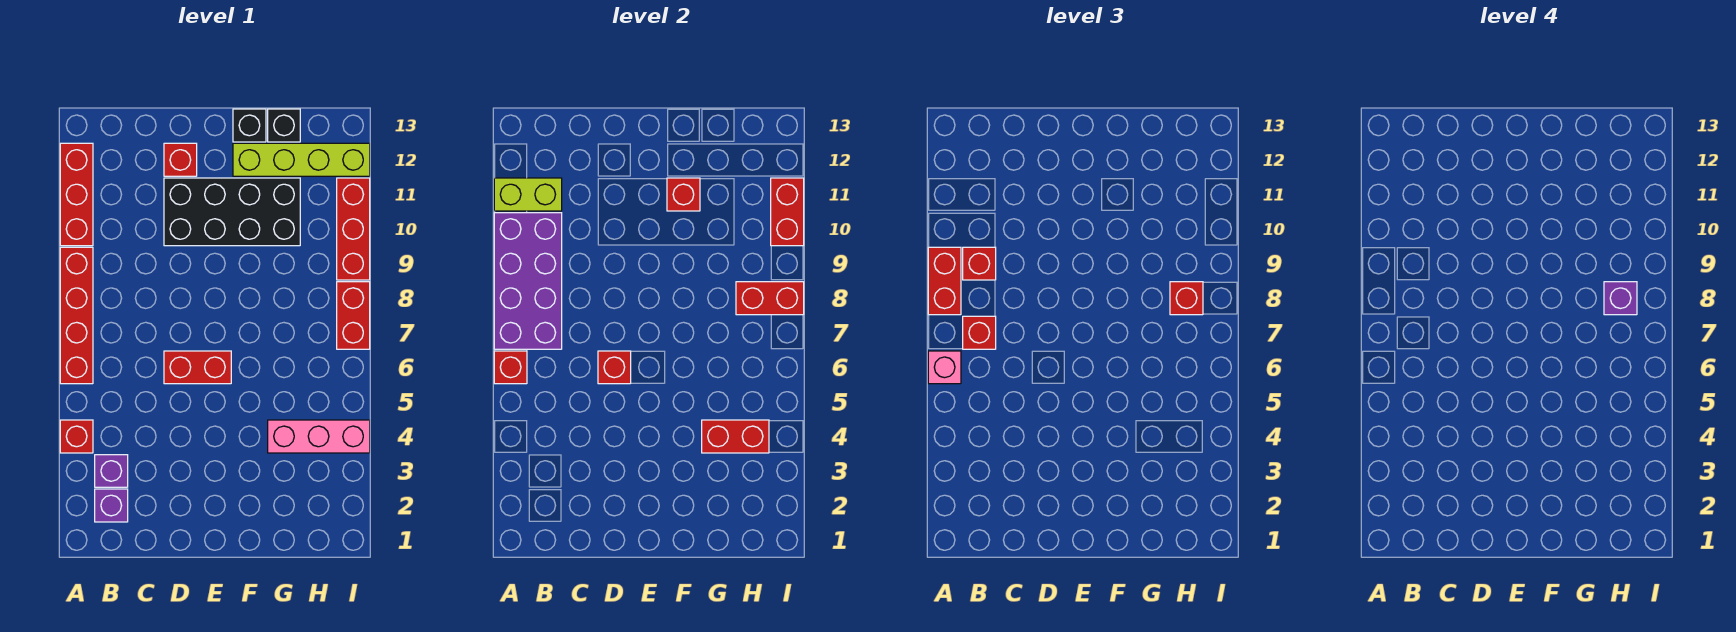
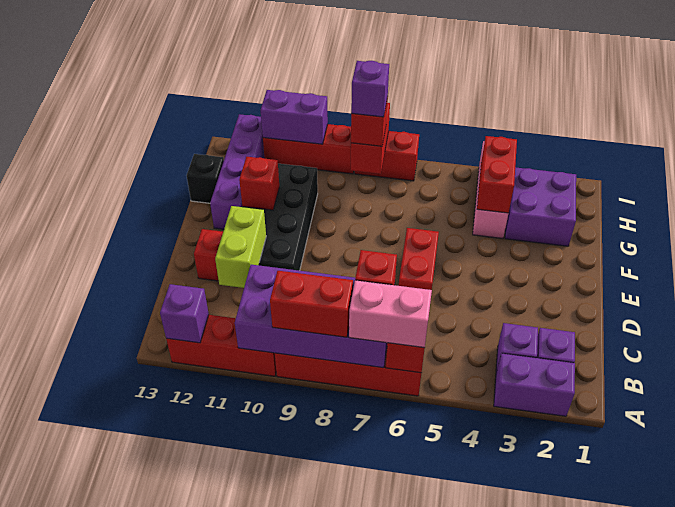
none -> purple brick A2:A3 level 1
red brick A4 level 1 -> none
pink brick A6 level 3 -> pink brick A6:A7 level 3
lime brick A11:B11 level 2 -> lime brick C11:D11 level 2
none -> purple brick A12 level 2
red brick B9 level 3 -> none
red brick D6 level 2 -> none
lime brick F12:I12 level 1 -> purple brick F12:I12 level 1
black brick F13 level 1 -> none
none -> purple brick G2:H3 level 1
red brick I10:I11 level 2 -> purple brick I10:I11 level 2

